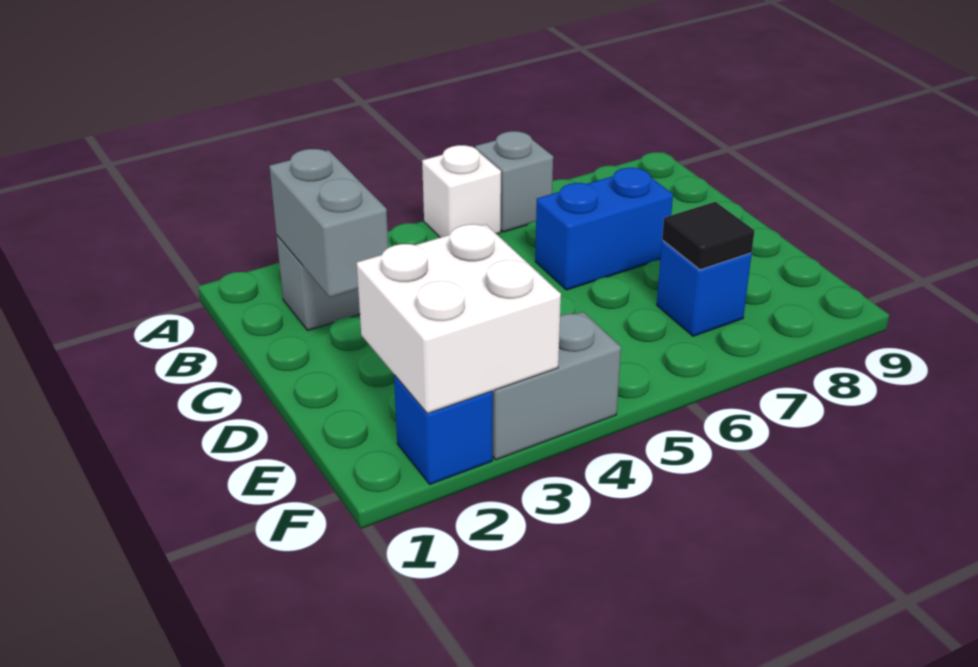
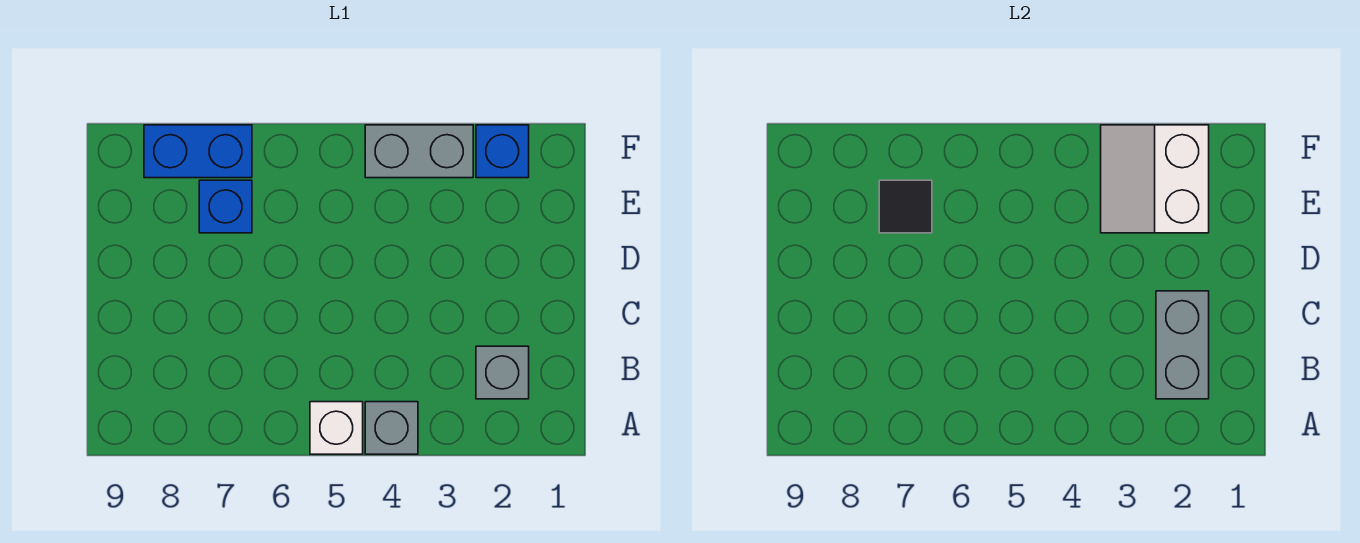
grey brick A6 level 1 -> grey brick A4 level 1
blue brick C6:C7 level 1 -> blue brick F7:F8 level 1
white brick E2:F3 level 2 -> white slope E2:F3 level 2 top 2

